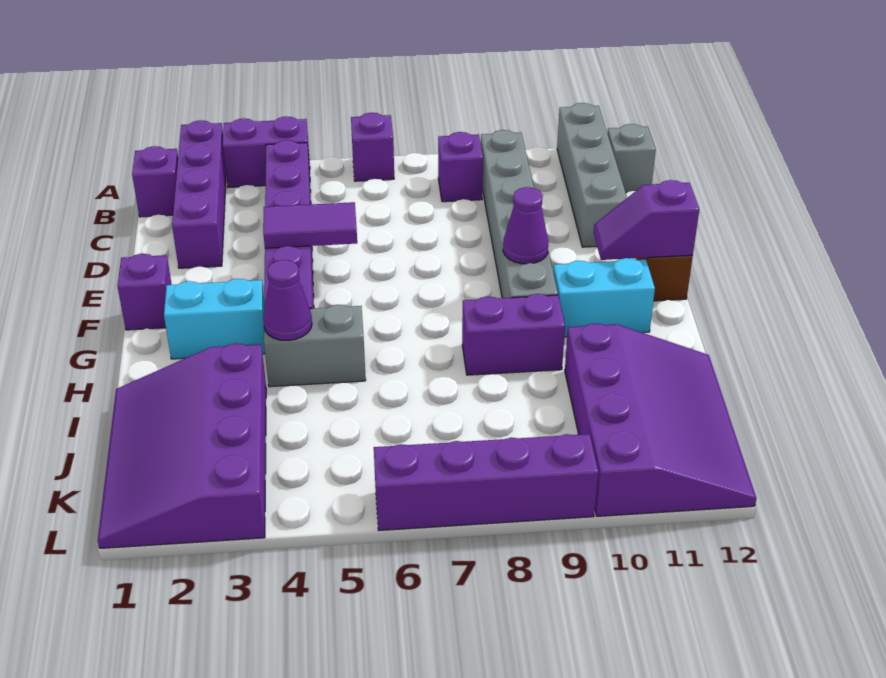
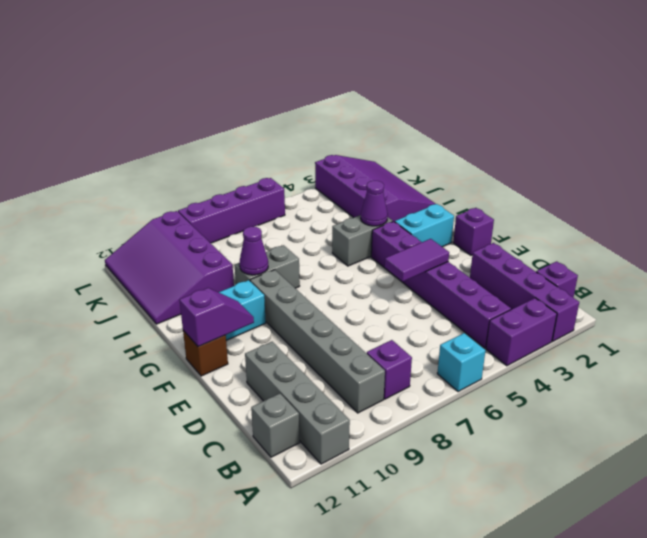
purple brick A6 level 1 -> cyan brick A6 level 1
purple cone F9 level 2 -> purple cone H9 level 2
purple brick H8:H9 level 1 -> grey brick H8:H9 level 1

